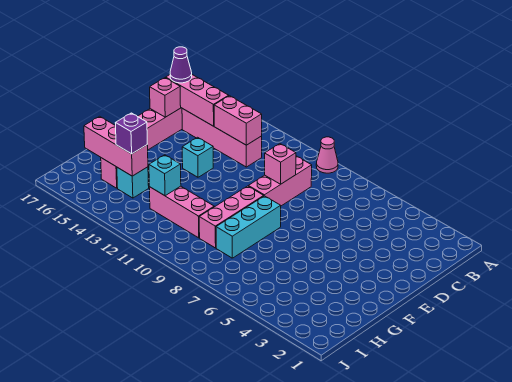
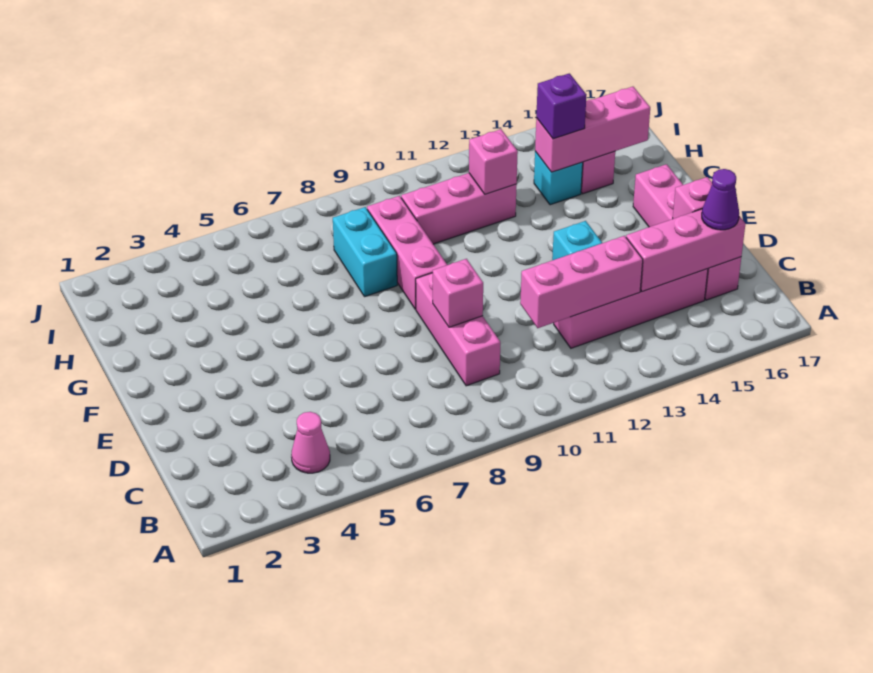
pink cone A9 level 1 -> pink cone B4 level 1
pink brick C12:C13 level 2 -> pink brick C11:C13 level 2
cyan brick F8:H8 level 1 -> cyan brick G8:H8 level 1
cyan brick H12 level 2 -> pink brick H12 level 2

